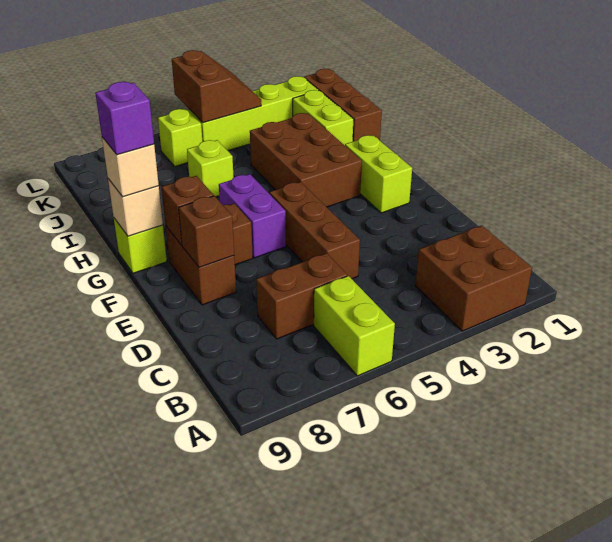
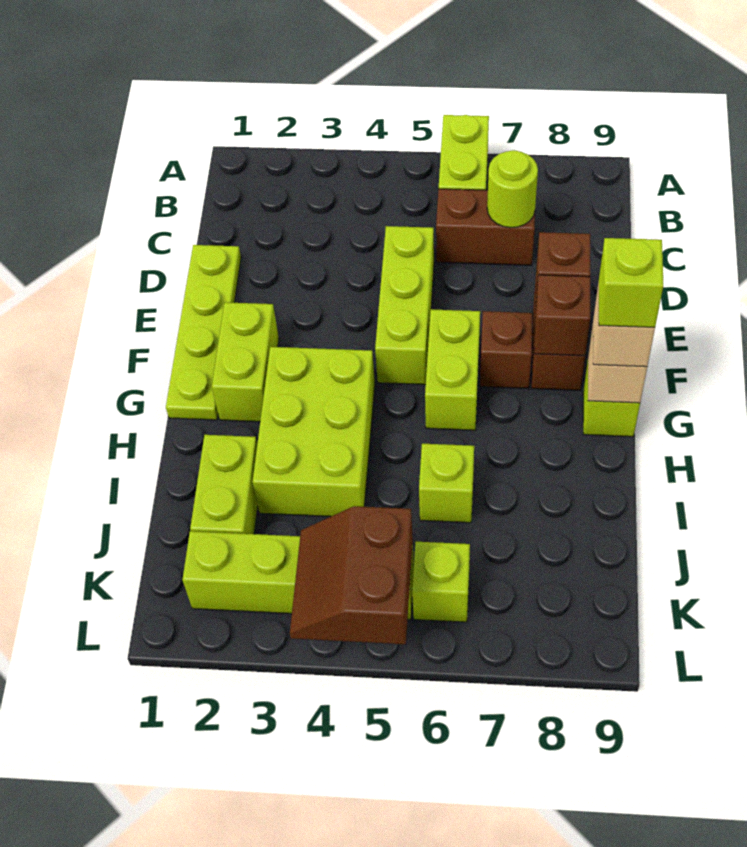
brown brick A2:B3 level 1 -> none
none -> lime round brick C7 level 2
none -> lime plate D1:G1 level 1
brown brick D5:F5 level 1 -> lime brick D5:F5 level 1
purple brick F6:G6 level 1 -> lime brick F6:G6 level 1
brown brick G3:I4 level 1 -> lime brick G3:I4 level 1
purple brick G9 level 4 -> lime brick G9 level 4
brown brick I1:K1 level 1 -> none

